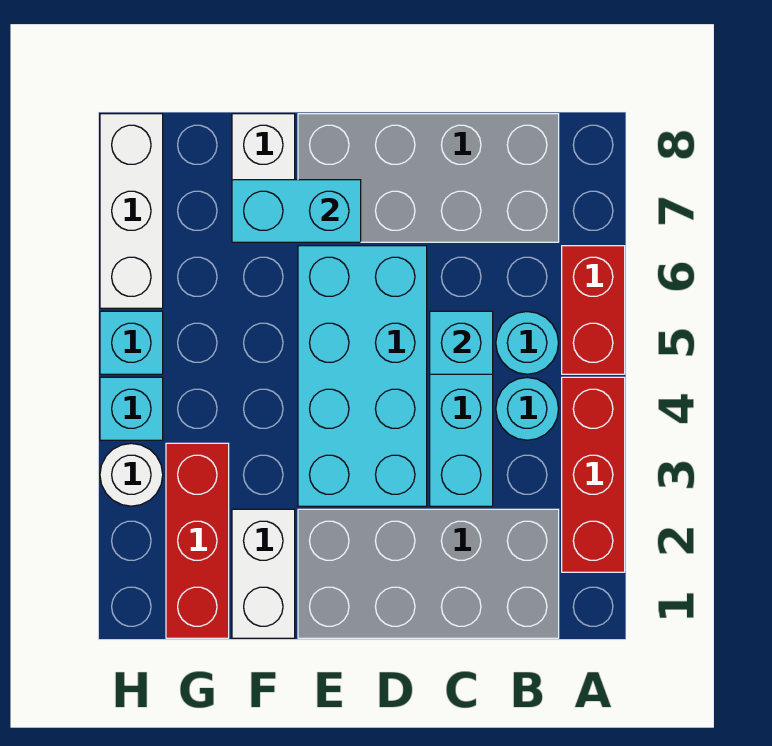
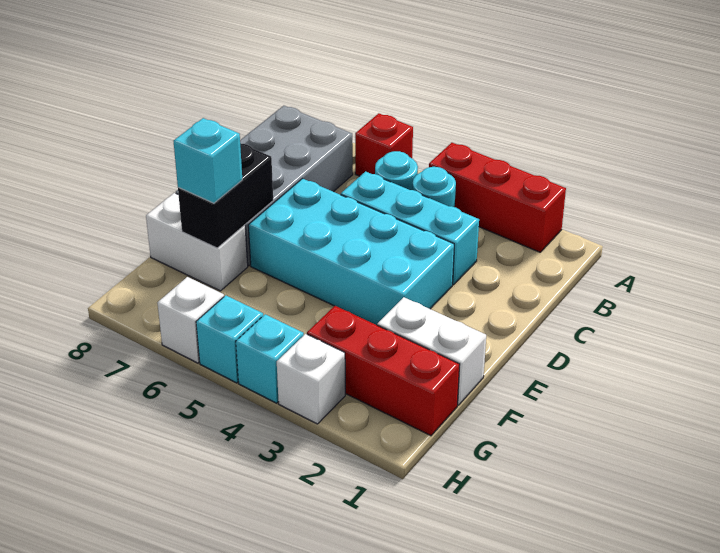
red brick A5:A6 level 1 -> red brick A6 level 1
grey brick B1:E2 level 1 -> none
cyan brick C5 level 2 -> cyan brick F7 level 3
cyan brick E7:F7 level 2 -> black brick E7:F7 level 2
white round brick H3 level 1 -> white brick H3 level 1
white brick H6:H8 level 1 -> white brick H6 level 1

